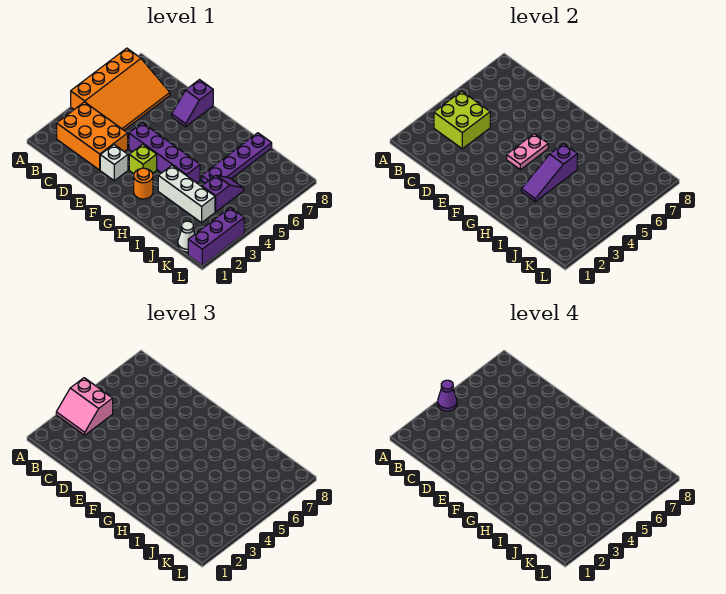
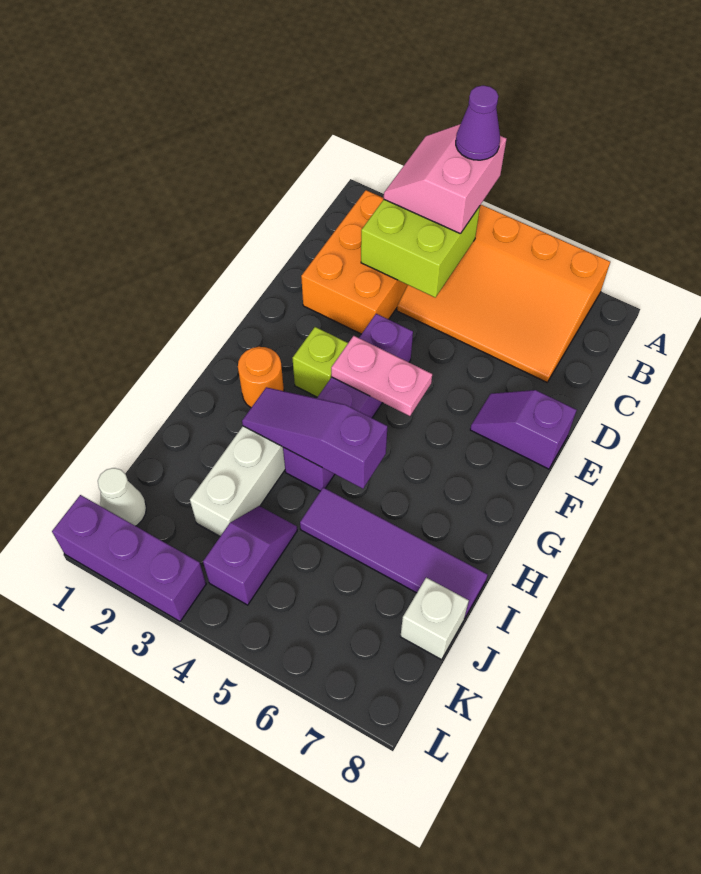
white brick E2 level 1 -> white brick J8 level 1
purple plate I5:I8 level 1 -> purple tile I5:I8 level 1
purple slope J4:J5 level 1 top 4 -> purple slope J4:K4 level 1 top K

